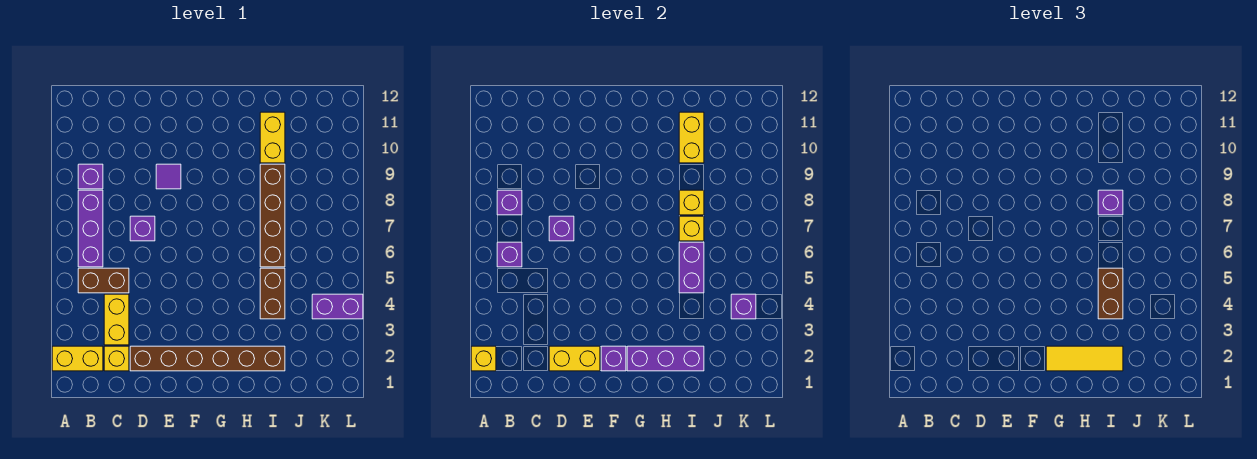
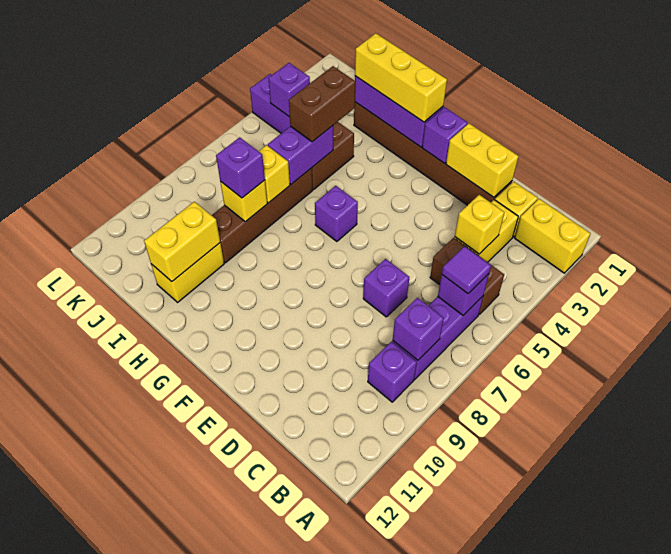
yellow brick A2 level 2 -> yellow brick C4 level 2
purple brick D7 level 2 -> purple brick G6 level 1
purple tile E9 level 1 -> purple tile B6 level 3
yellow tile G2:I2 level 3 -> yellow brick G2:I2 level 3

